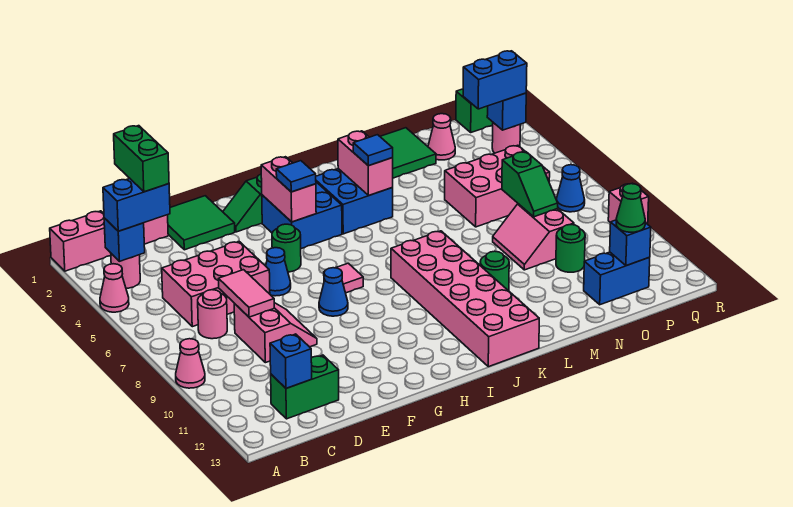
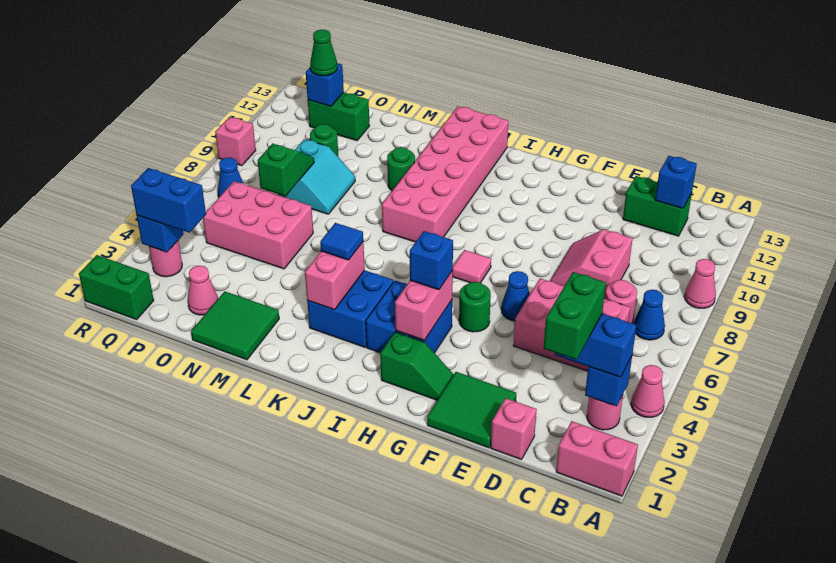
pink tile D7:D8 level 2 -> none
blue cone G8 level 1 -> blue cone B7 level 1
blue tile H4 level 3 -> blue brick H4 level 3
pink slope N8:O9 level 1 top O -> cyan slope N8:O9 level 1 top O
blue brick O12:P12 level 1 -> green brick O12:P12 level 1

